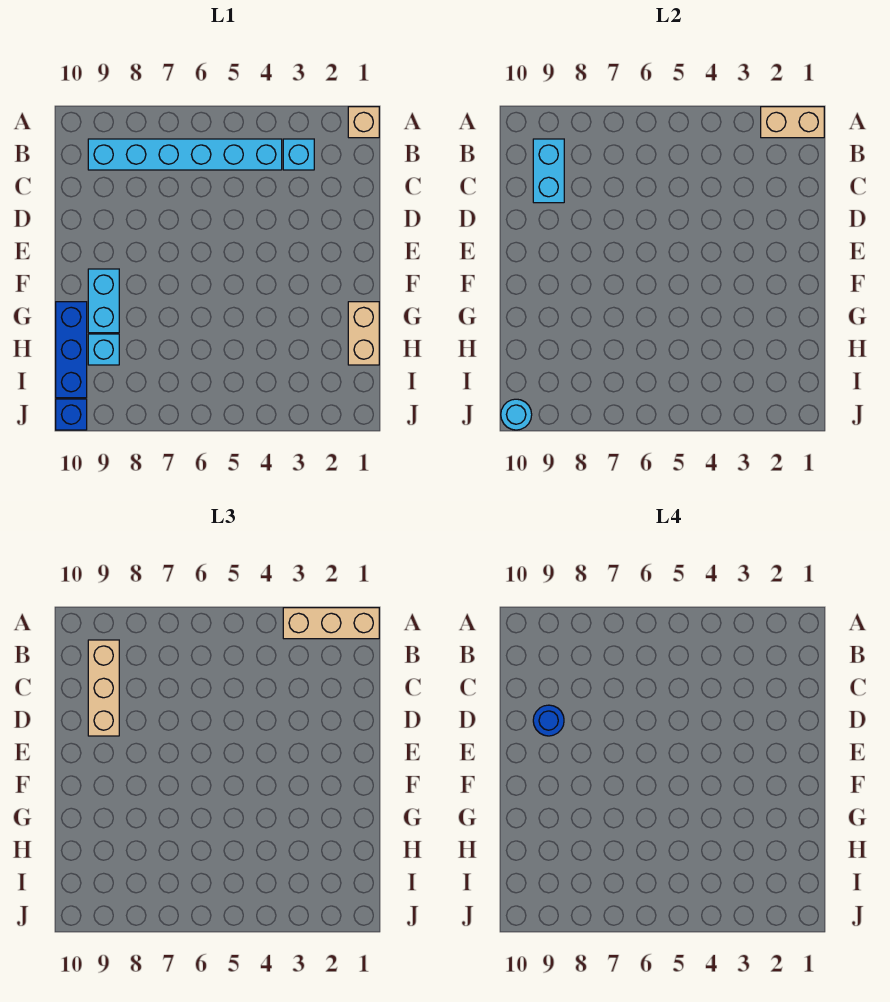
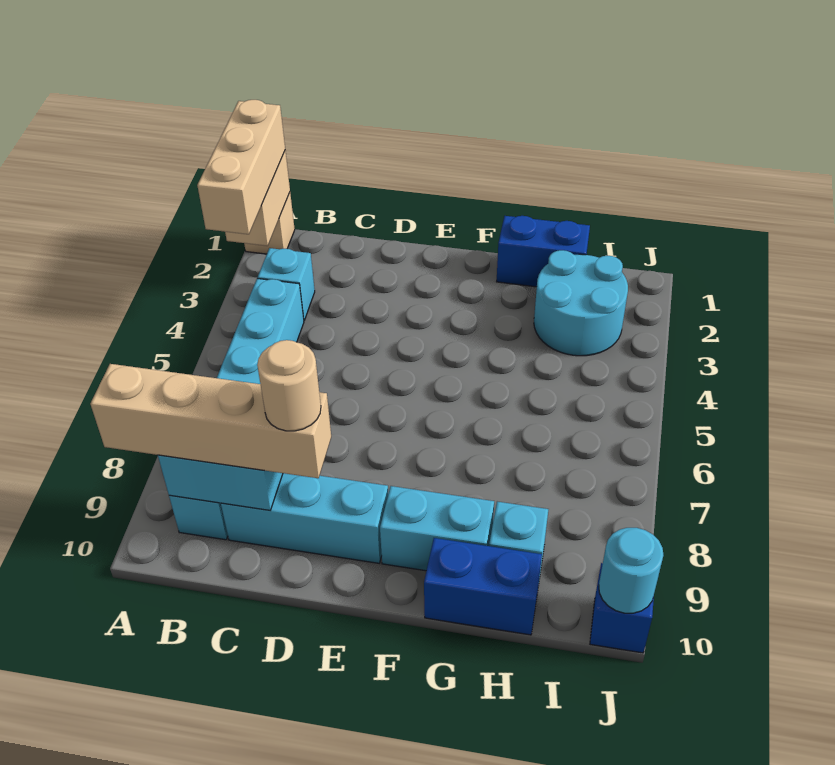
tan brick B9:D9 level 3 -> tan brick A9:D9 level 3
none -> cyan brick C9:E9 level 1
blue round brick D9 level 4 -> tan round brick D9 level 4
tan brick G1:H1 level 1 -> blue brick G1:H1 level 1
blue brick G10:I10 level 1 -> blue brick G10:H10 level 1
none -> cyan round brick H2:I3 level 1

